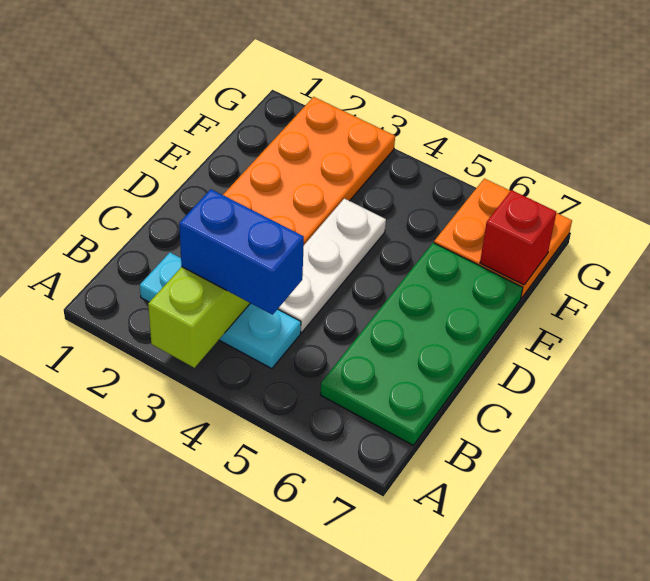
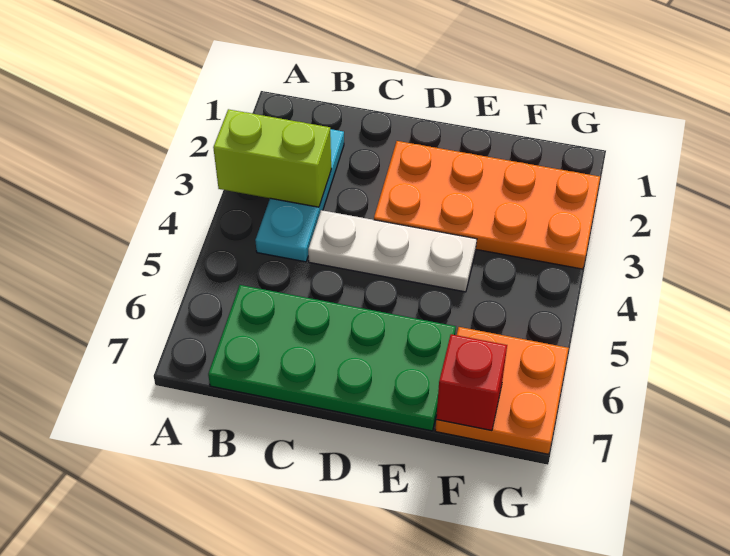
blue brick B3:B4 level 3 -> none

